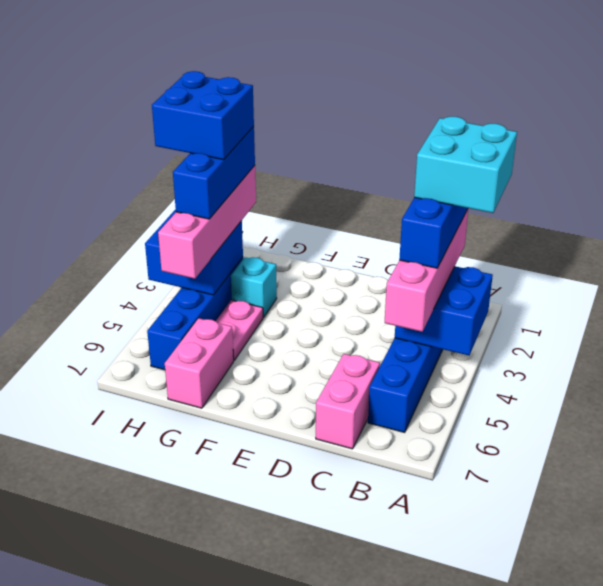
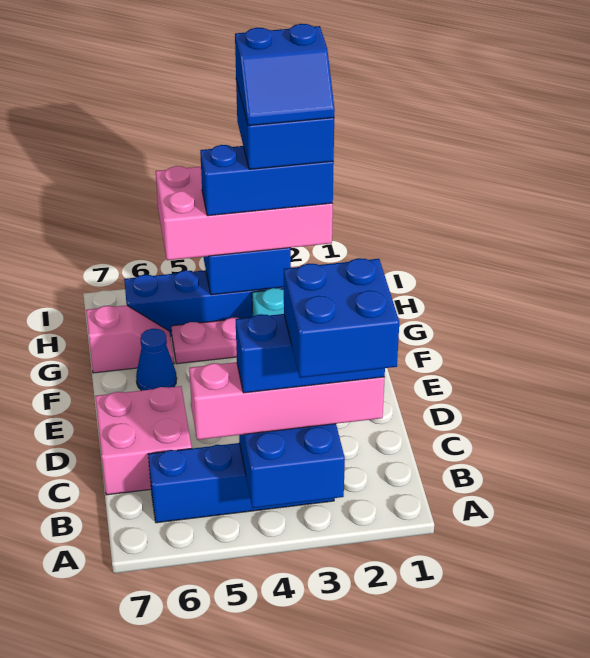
cyan brick A2:B3 level 5 -> blue brick A2:B3 level 5
pink brick C6:C7 level 1 -> pink brick C6:D7 level 1
none -> blue cone F6 level 1
pink brick G6:G7 level 1 -> pink slope G6:G7 level 1 top 7
pink brick H2:H5 level 3 -> pink brick H2:I5 level 3
none -> blue slope H2:I3 level 6 top I

